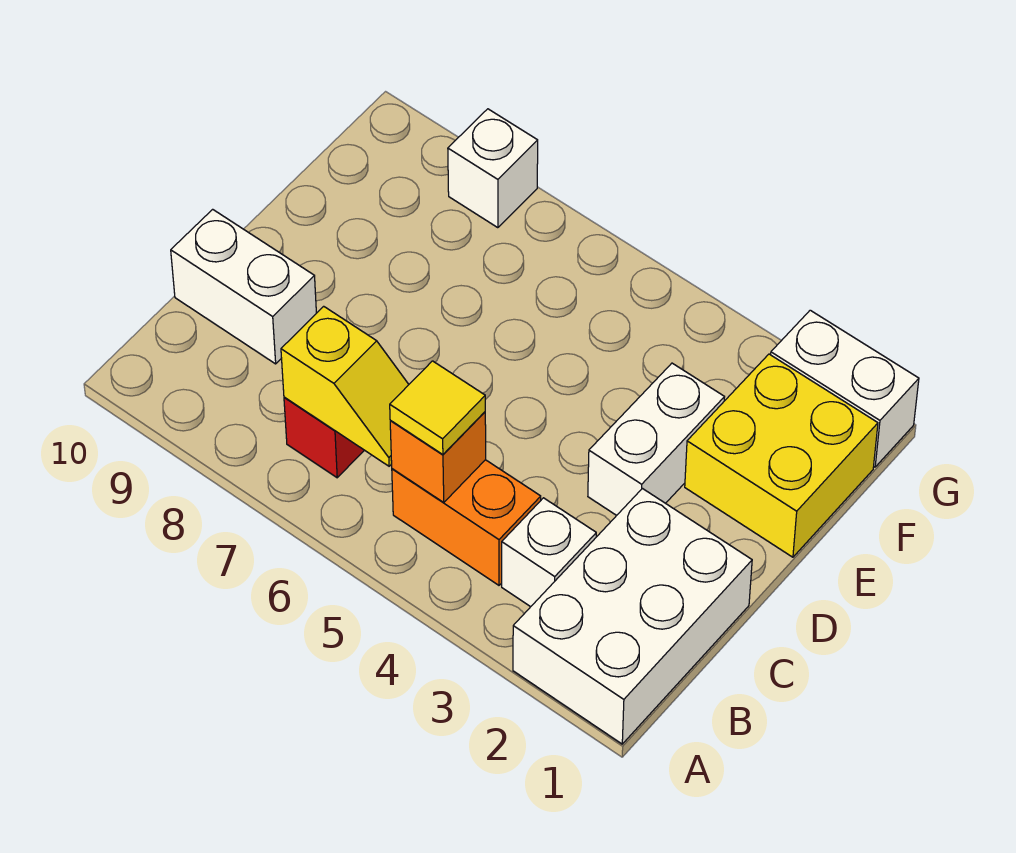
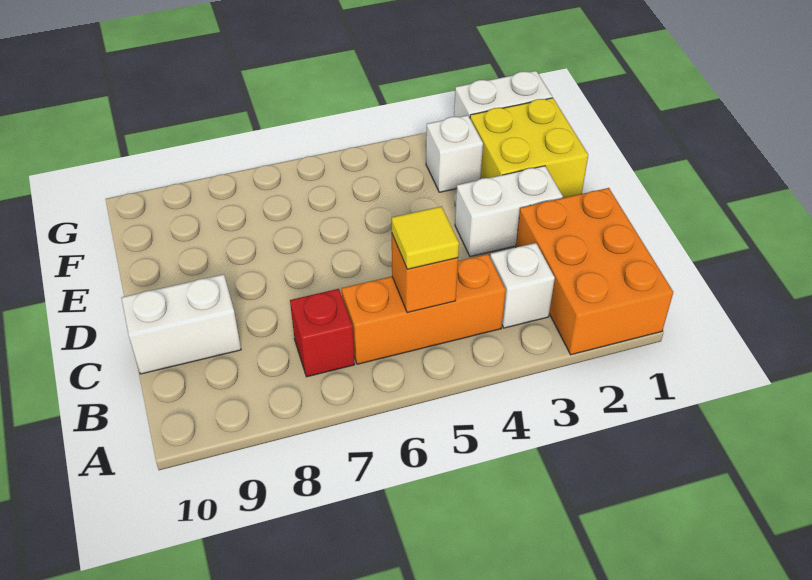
white brick A1:C2 level 1 -> orange brick A1:C2 level 1
orange brick B4:B5 level 1 -> orange brick B4:B6 level 1
yellow slope B6:B7 level 2 top 7 -> none
white brick D3:E3 level 1 -> white brick D2:D3 level 1
white brick G8 level 1 -> white brick F3 level 1

